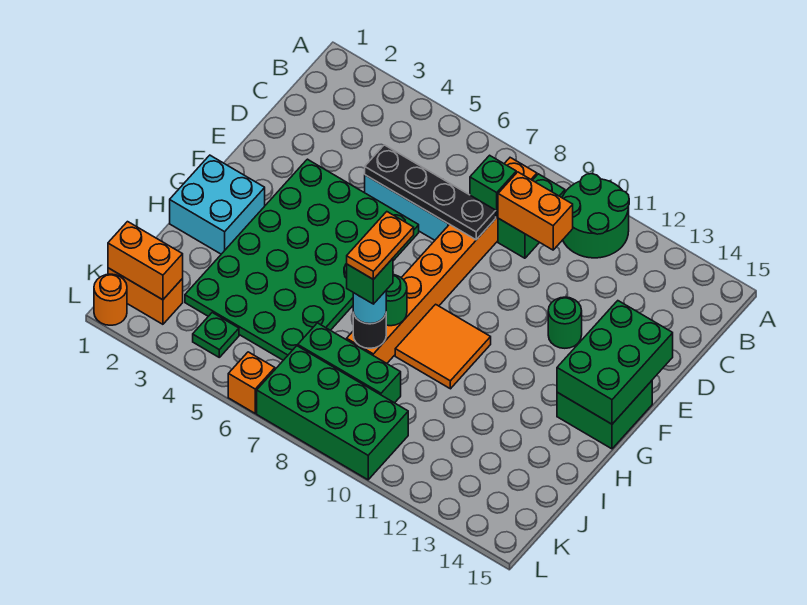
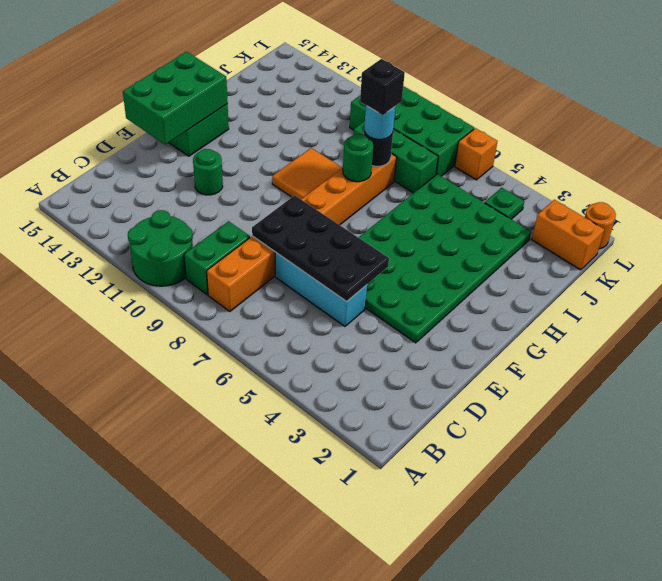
green brick C8 level 2 -> none
orange brick C9:C10 level 2 -> none
black plate D5:D8 level 2 -> black plate D5:E8 level 2
cyan brick G1:H2 level 1 -> none
orange plate H8:I8 level 5 -> none
green brick I8 level 4 -> black brick I8 level 4
orange brick K1:K2 level 2 -> none

